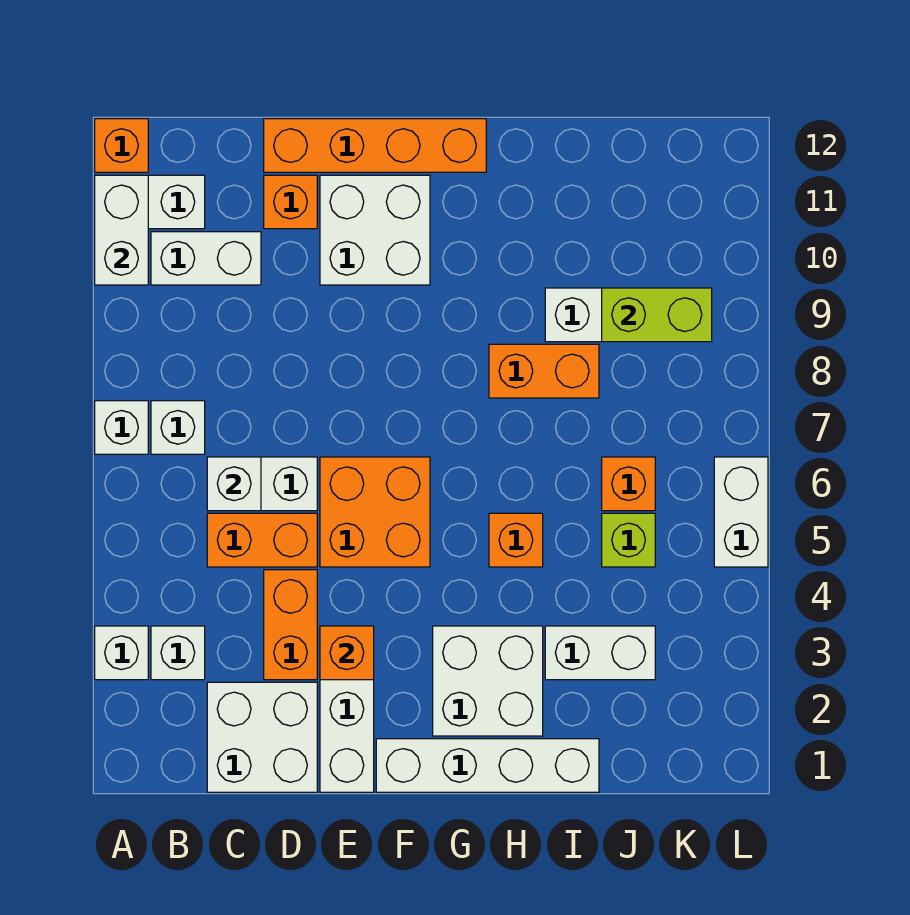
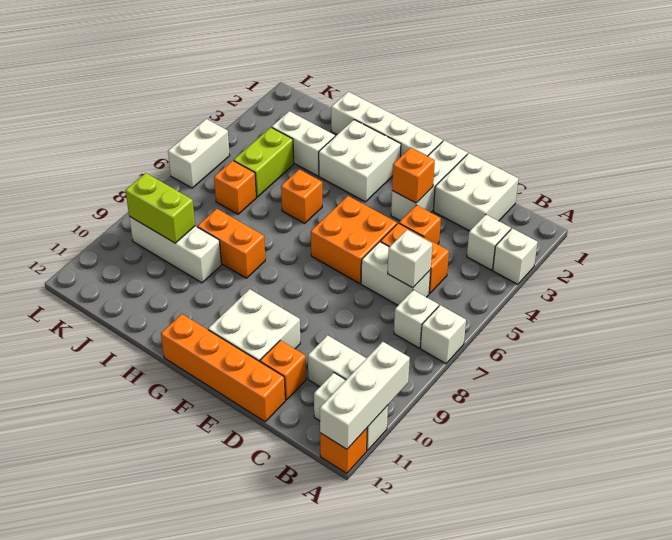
white brick A10:A11 level 2 -> white brick A10:A12 level 2
orange brick D3:D4 level 1 -> orange brick D4 level 1
lime brick J5 level 1 -> lime brick J4:J5 level 1

